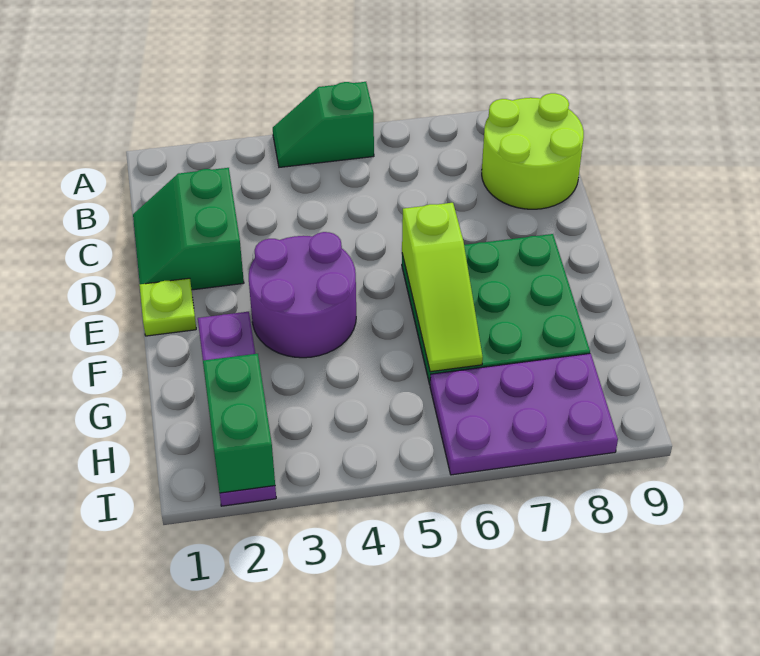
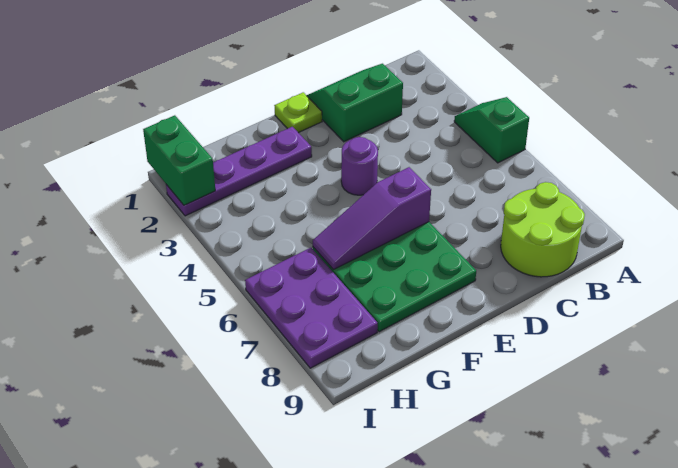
purple round brick E3:F4 level 1 -> purple round brick E4 level 1
lime slope E6:G6 level 2 top E -> purple slope E6:G6 level 2 top E
green brick H2:I2 level 2 -> green brick I1:I2 level 2

